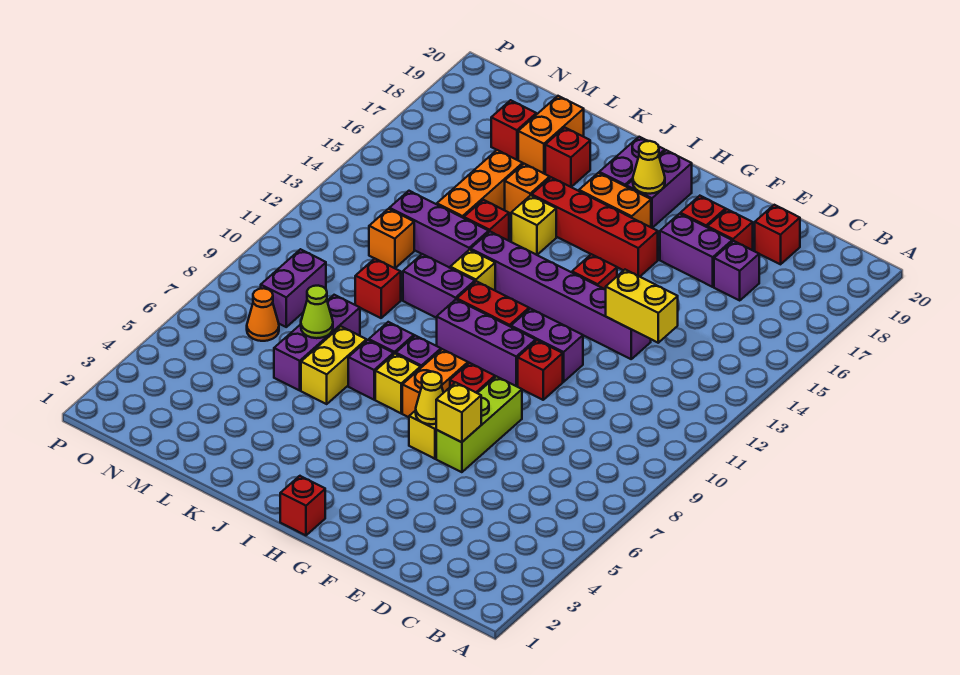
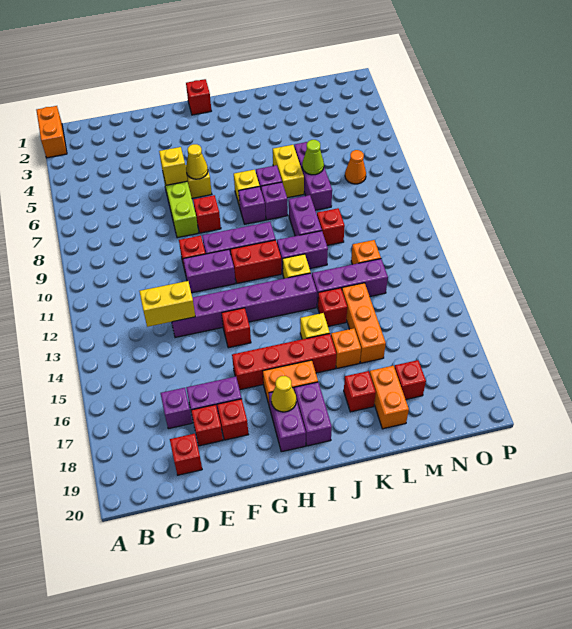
orange brick H7:H8 level 1 -> orange brick A1:A2 level 1
purple brick N8:N9 level 1 -> purple brick K9:K10 level 1

